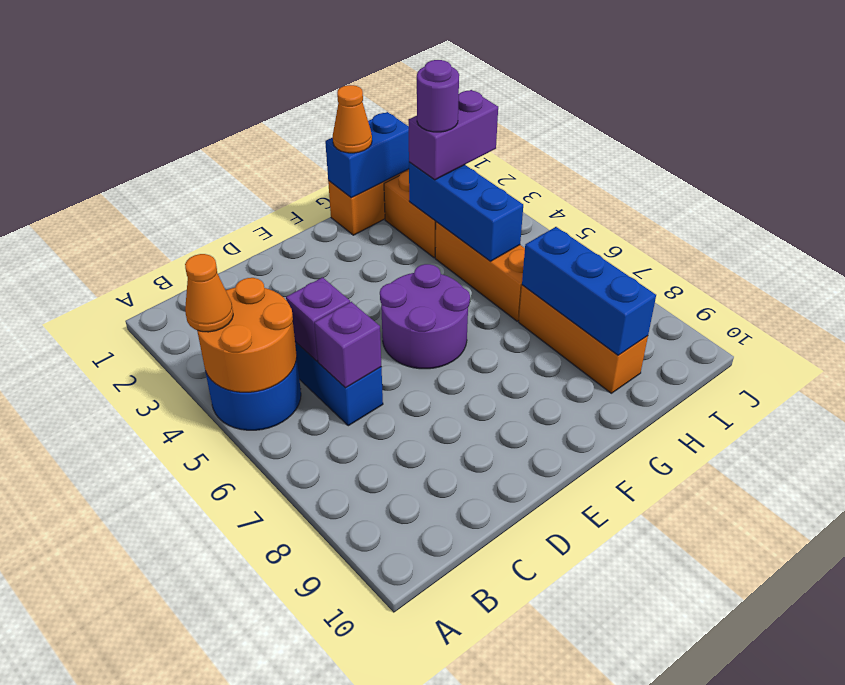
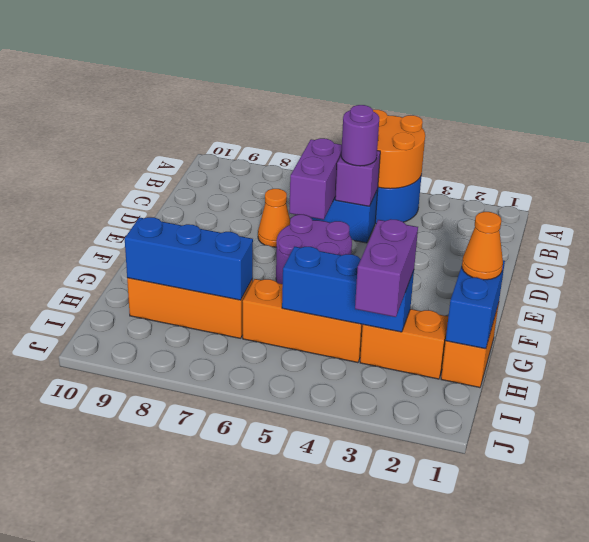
orange cone A4 level 3 -> orange cone D7 level 1
purple brick C6 level 2 -> purple brick C6:D6 level 2
purple round brick H3 level 4 -> purple round brick C5 level 3

